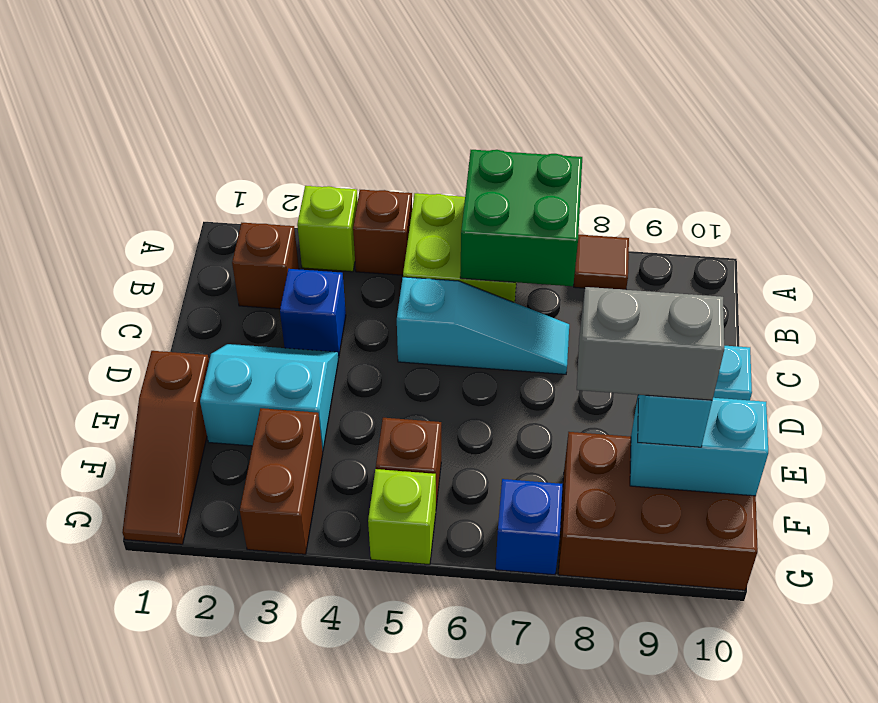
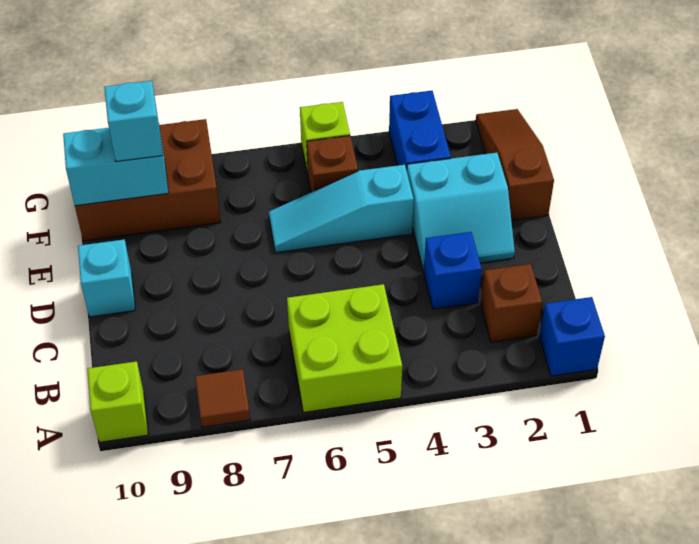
lime brick A3 level 1 -> lime brick A10 level 1
brown brick A4 level 1 -> none
green brick A6:B7 level 2 -> none
cyan slope C5:C7 level 1 top 5 -> cyan slope E4:E6 level 1 top 4
brown brick F3:G3 level 1 -> blue brick F3:G3 level 1
grey brick F8:F9 level 4 -> none
blue brick G7 level 1 -> blue brick A1 level 1

